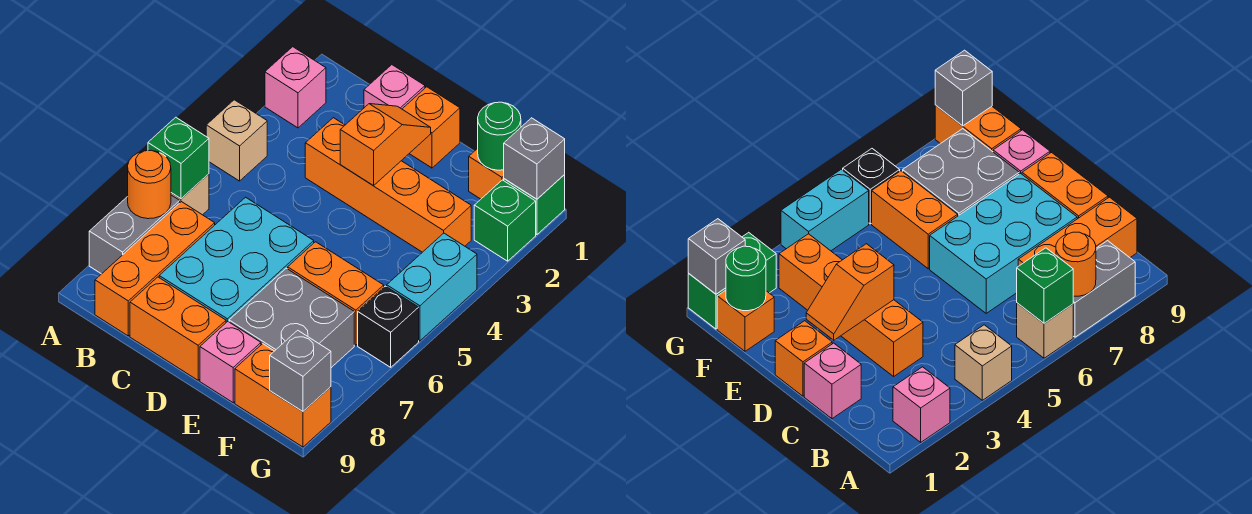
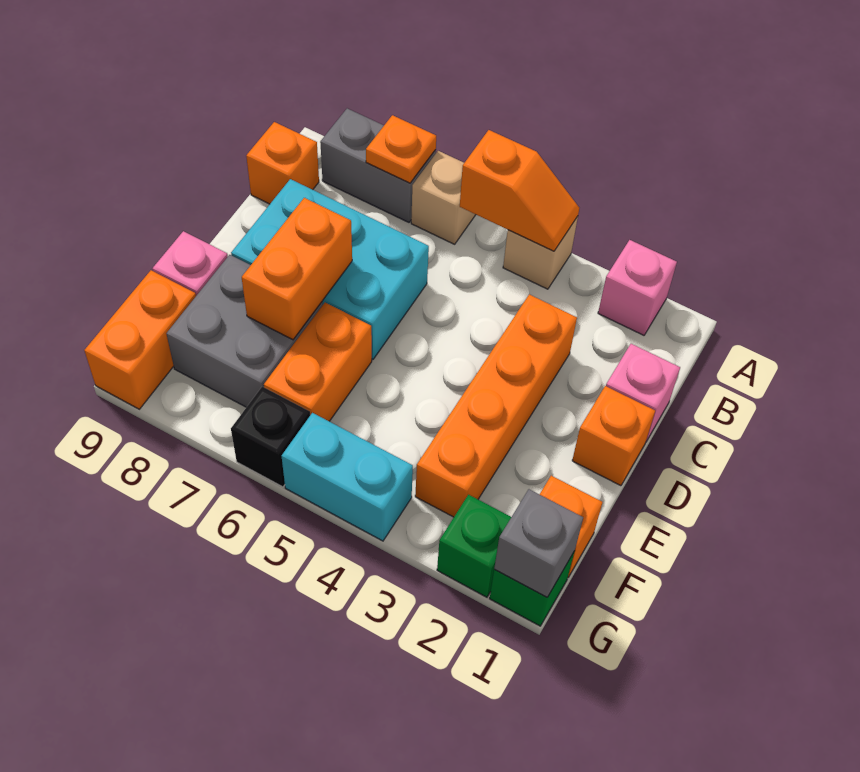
green brick A6 level 2 -> none
orange round brick A7 level 2 -> orange plate A7 level 2
orange brick B7:B9 level 1 -> orange brick B9 level 1
orange brick C9:D9 level 1 -> orange brick D7:E7 level 2
orange slope D2:D3 level 2 top 3 -> orange slope A4:A5 level 2 top 5
green round brick F1 level 2 -> none
grey brick G9 level 2 -> none

